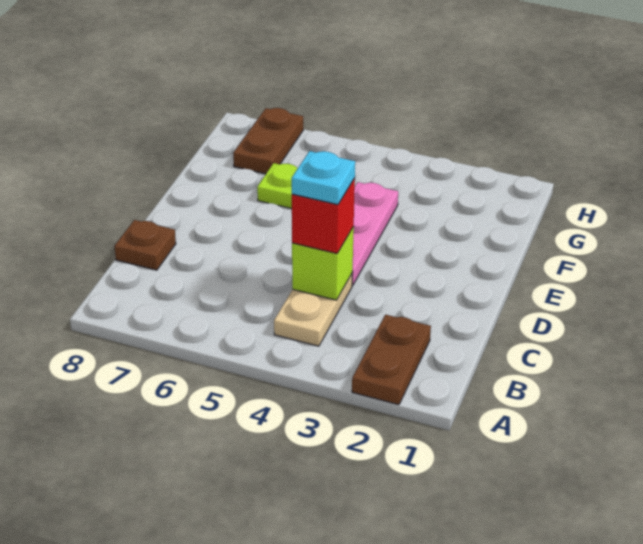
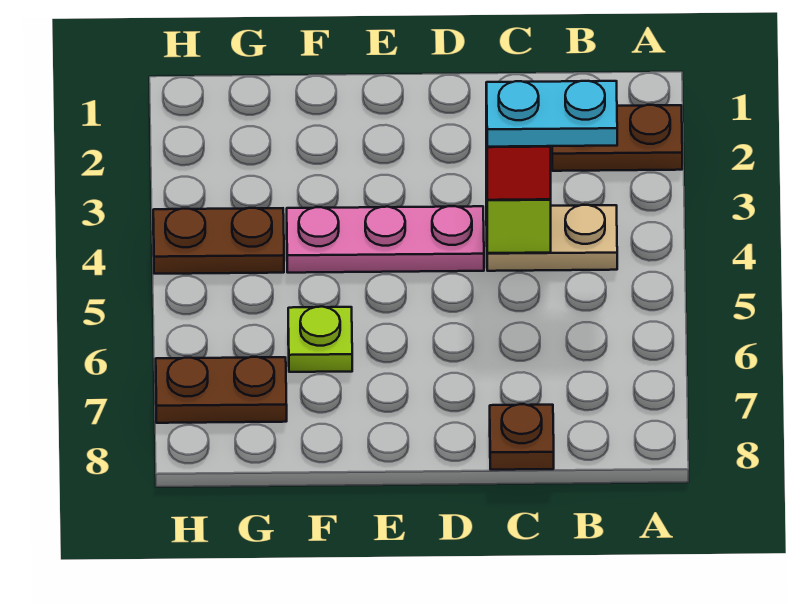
cyan plate C4 level 4 -> cyan plate B4:C4 level 4
none -> brown plate G4:H4 level 1

